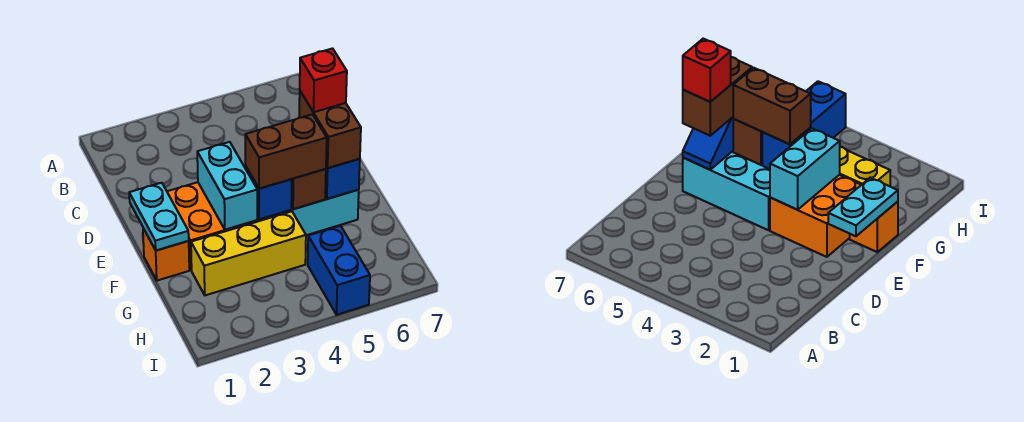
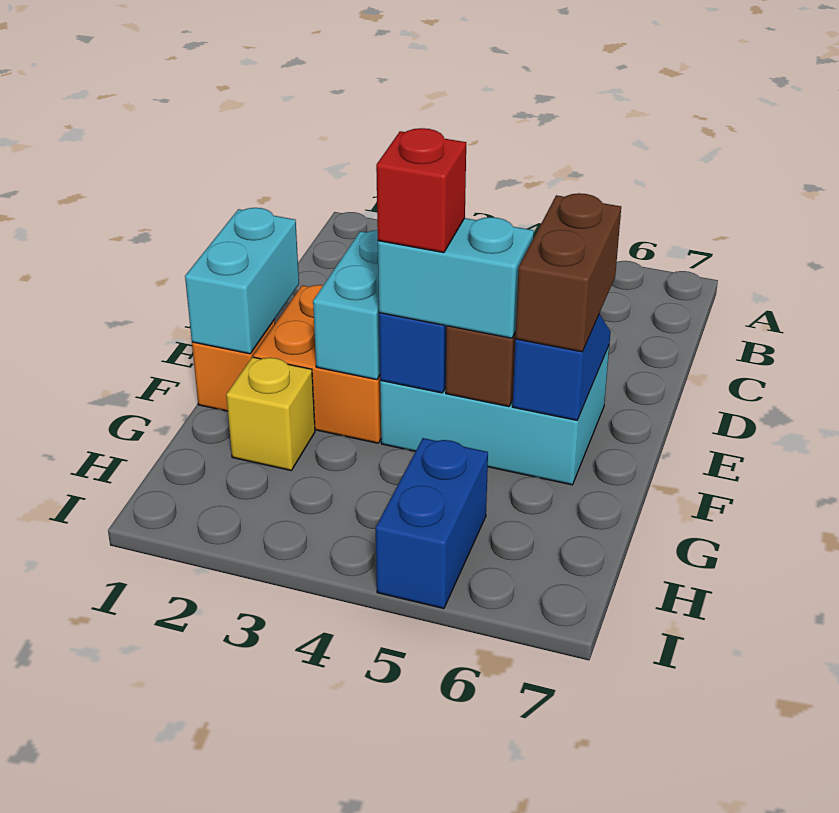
cyan plate E1:F1 level 2 -> cyan brick E1:F1 level 2
red brick E6 level 4 -> red brick F4 level 4
brown brick F4:F5 level 3 -> cyan brick F4:F5 level 3
yellow brick G2:G4 level 1 -> yellow brick G2 level 1

